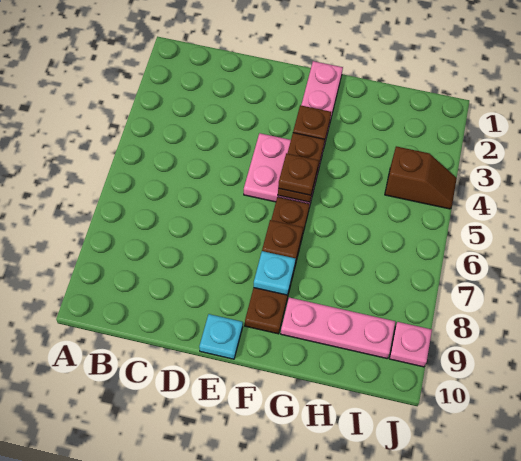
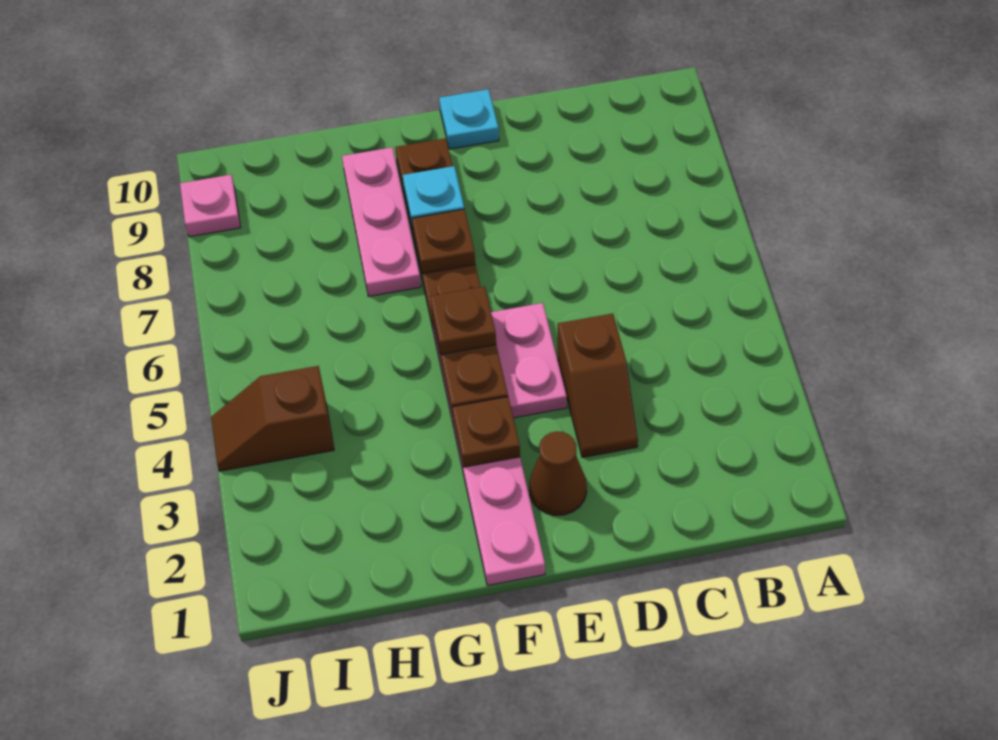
none -> brown slope D3:D4 level 1 top 4
none -> brown cone E2 level 1
pink plate G9:I9 level 1 -> pink plate G7:G9 level 1

